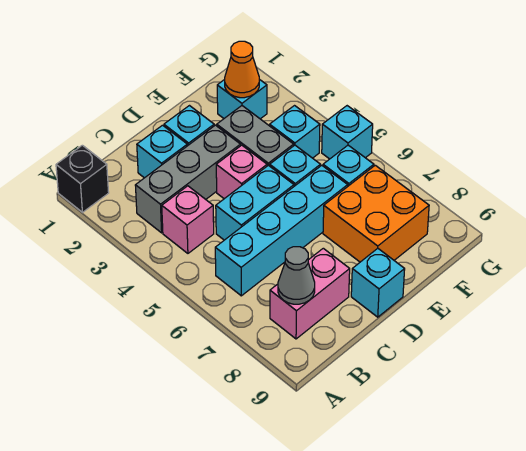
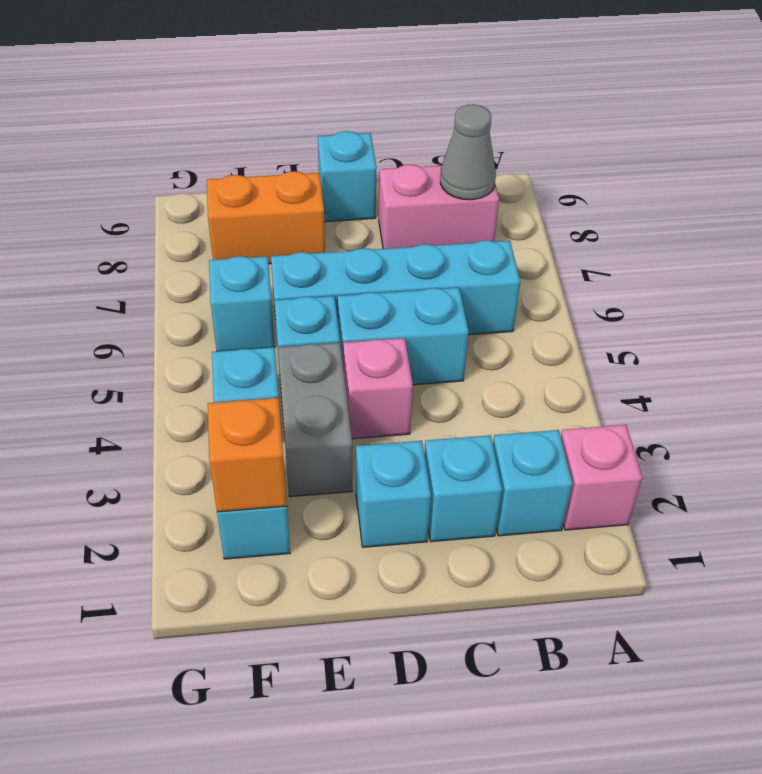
black brick A1 level 1 -> none
grey brick B3:D3 level 1 -> none
pink brick B4 level 1 -> pink brick A2 level 1
orange brick E7:F8 level 1 -> orange brick E8:F8 level 1
orange cone F2 level 2 -> orange brick F2 level 2
cyan brick G5 level 1 -> cyan brick B2 level 1

